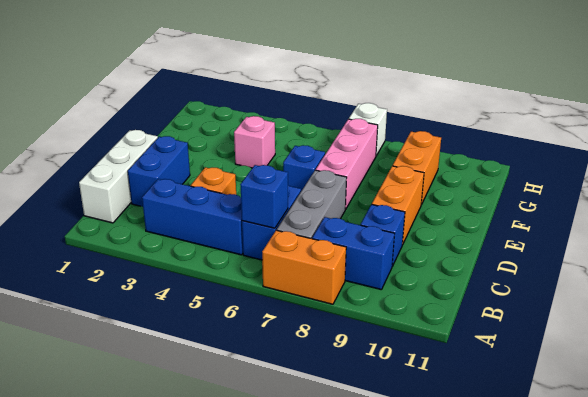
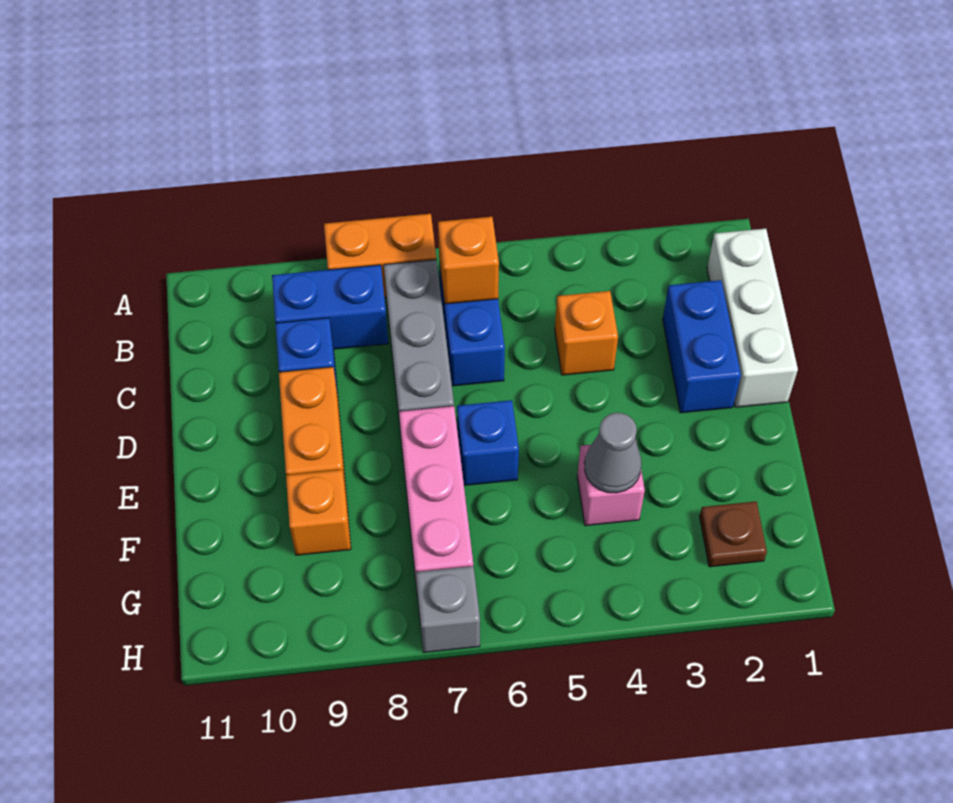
blue brick B3:B5 level 1 -> none
blue brick B6 level 2 -> orange brick B6 level 2
none -> grey cone F4 level 2
orange brick F9:G9 level 1 -> orange brick F9 level 1
none -> brown plate G2 level 1
white brick H7 level 1 -> grey brick H7 level 1

